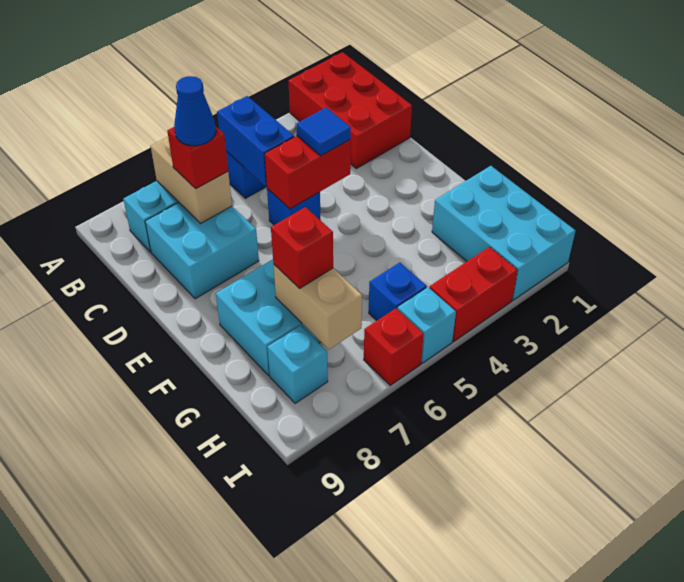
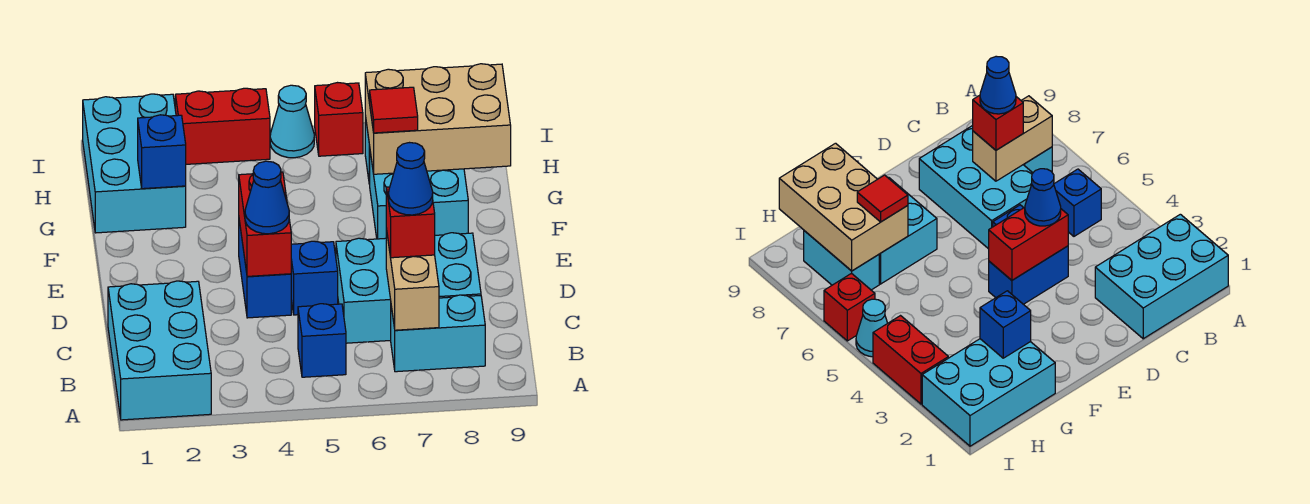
red brick A1:C2 level 1 -> cyan brick A1:C2 level 1
blue brick B5:C5 level 2 -> blue brick D4:E4 level 1
cyan brick C7:D8 level 1 -> cyan brick C6:D8 level 1
red brick D4:D5 level 2 -> red brick D4:E4 level 2
blue tile D4 level 3 -> blue cone D4 level 3
tan brick G7:H7 level 2 -> tan brick G7:H9 level 2
red brick G7 level 3 -> red tile G7 level 3
blue brick H5 level 1 -> blue brick G2 level 2
cyan brick H8 level 1 -> cyan brick H7:H8 level 1
cyan brick I5 level 1 -> cyan cone I5 level 1

